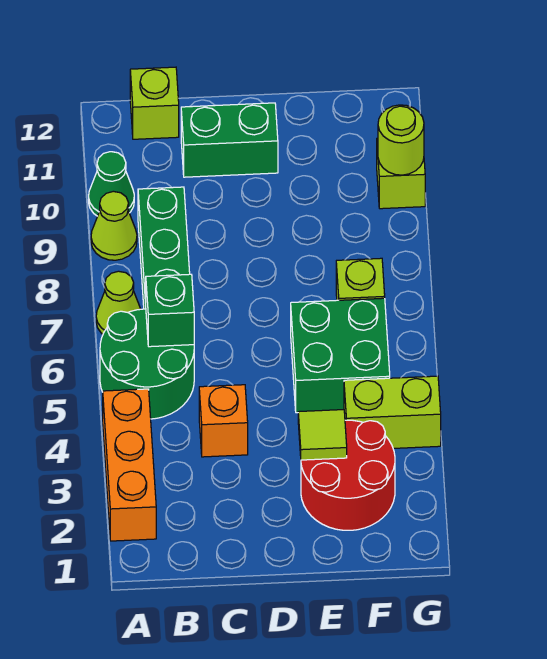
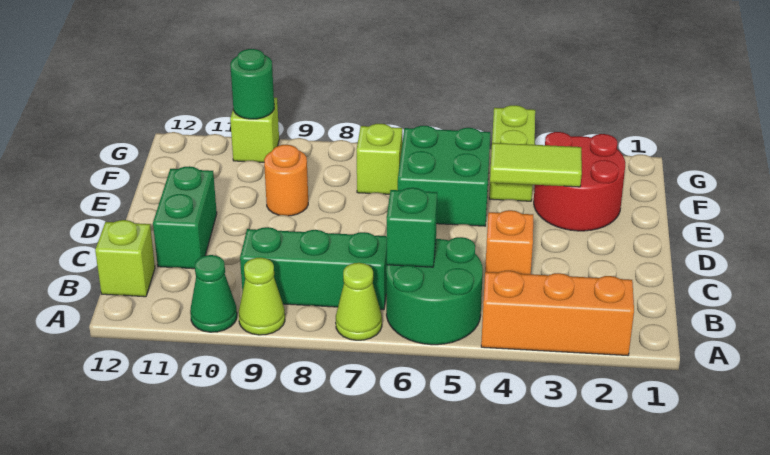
lime tile E3 level 2 -> lime tile E3:E4 level 2
none -> orange round brick E9 level 1
lime round brick G10 level 2 -> green round brick G10 level 2

